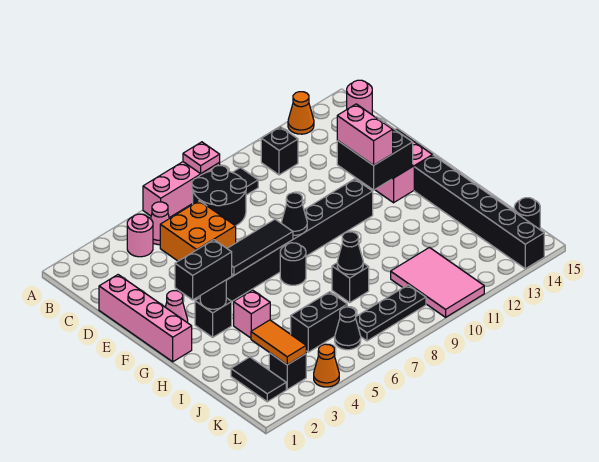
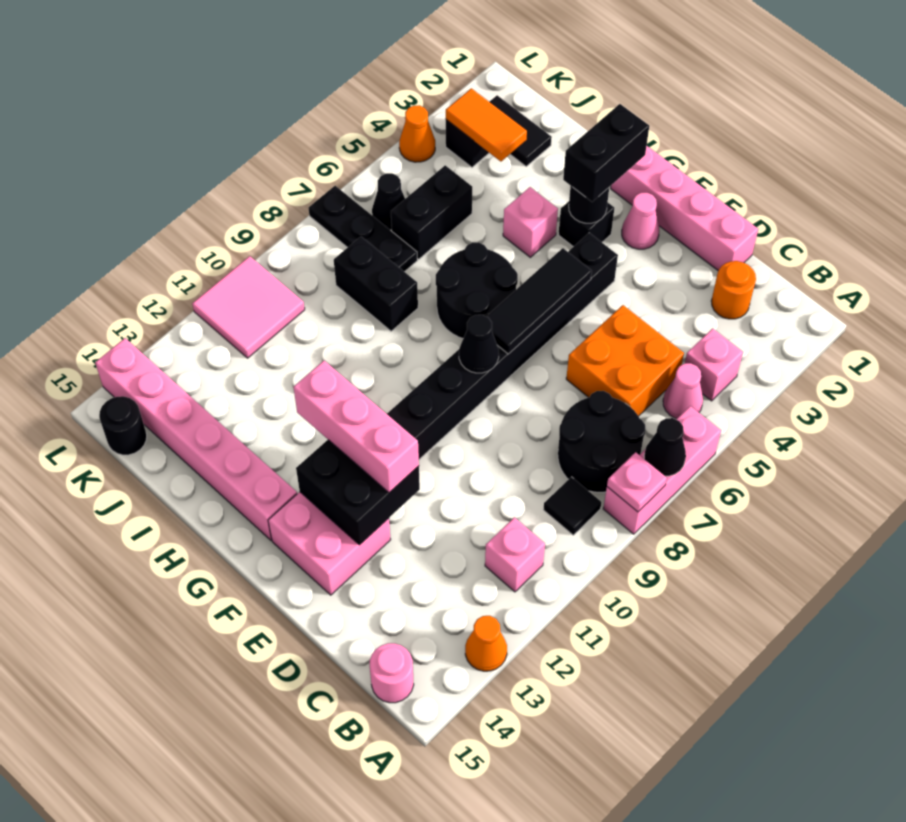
pink round brick B4 level 1 -> pink brick B4 level 1
black brick B11 level 1 -> pink brick B11 level 1
none -> orange round brick C2 level 1
pink brick E12:F12 level 3 -> pink brick E12:G12 level 3
black round brick G7 level 1 -> black round brick G6:H7 level 1
black brick G14:L14 level 1 -> pink brick G14:L14 level 1
black brick I8 level 1 -> black brick I8:J8 level 1
black cone I8 level 2 -> black cone A7 level 2
pink tile J10:L11 level 1 -> pink tile K10:L11 level 1
black plate K7:K9 level 1 -> black plate J7:L7 level 1

